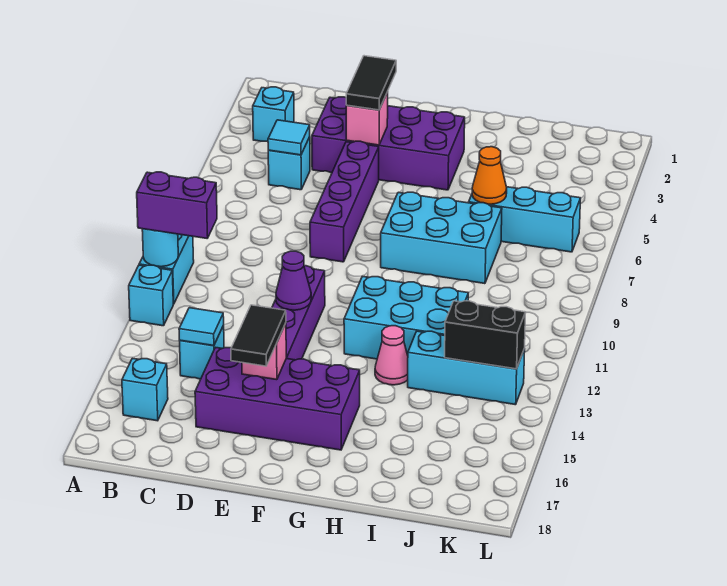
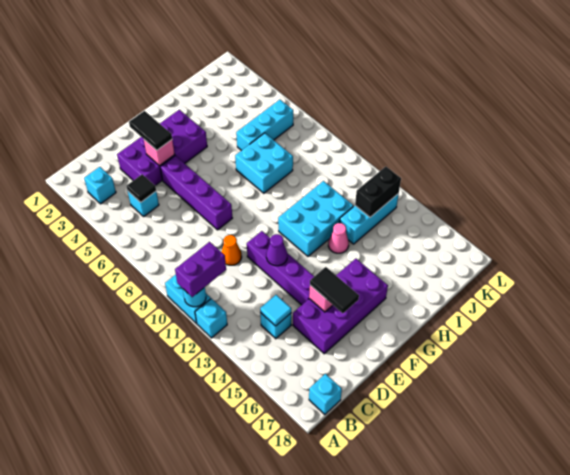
cyan brick B16 level 1 -> cyan brick B18 level 1
cyan tile C5 level 2 -> black tile C5 level 2
cyan brick G7:I8 level 1 -> cyan brick H7:I8 level 1
orange cone I6 level 2 -> orange cone D10 level 1

